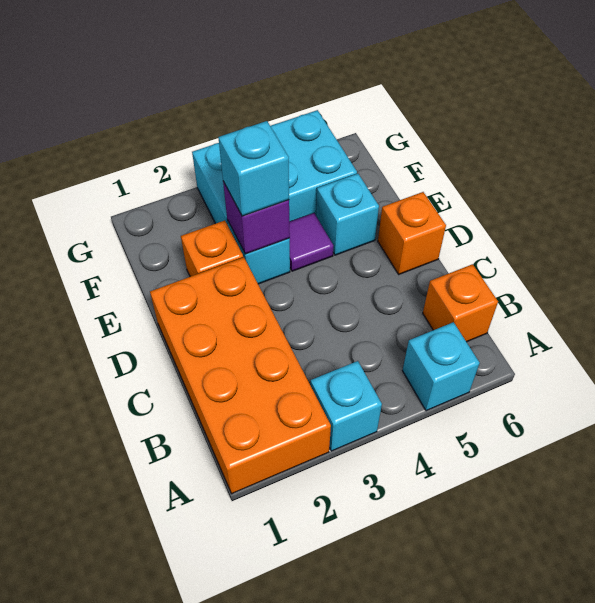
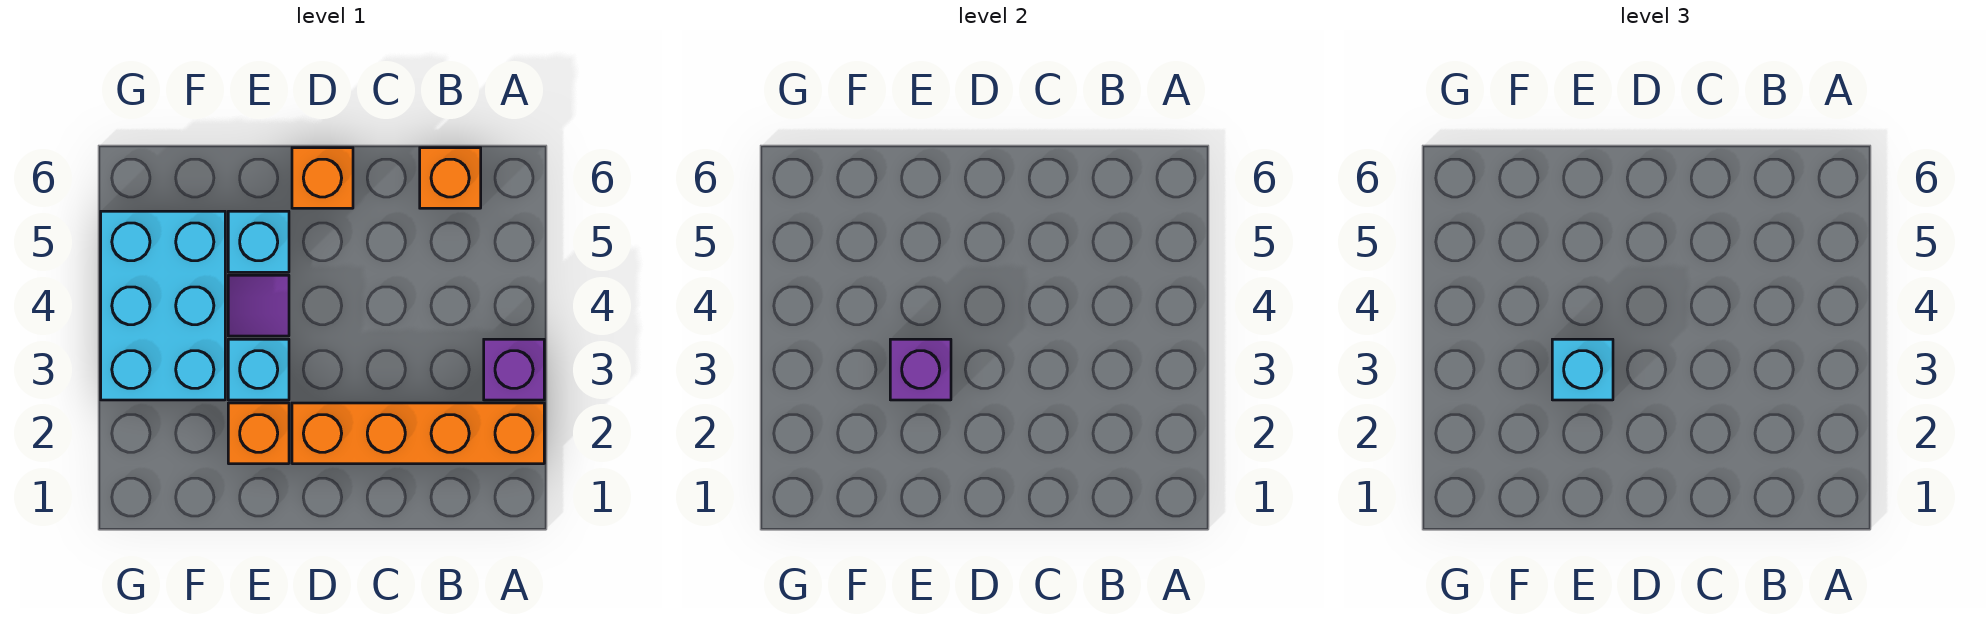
orange brick A1:D2 level 1 -> orange brick A2:D2 level 1
cyan brick A3 level 1 -> purple brick A3 level 1
cyan brick A5 level 1 -> none

